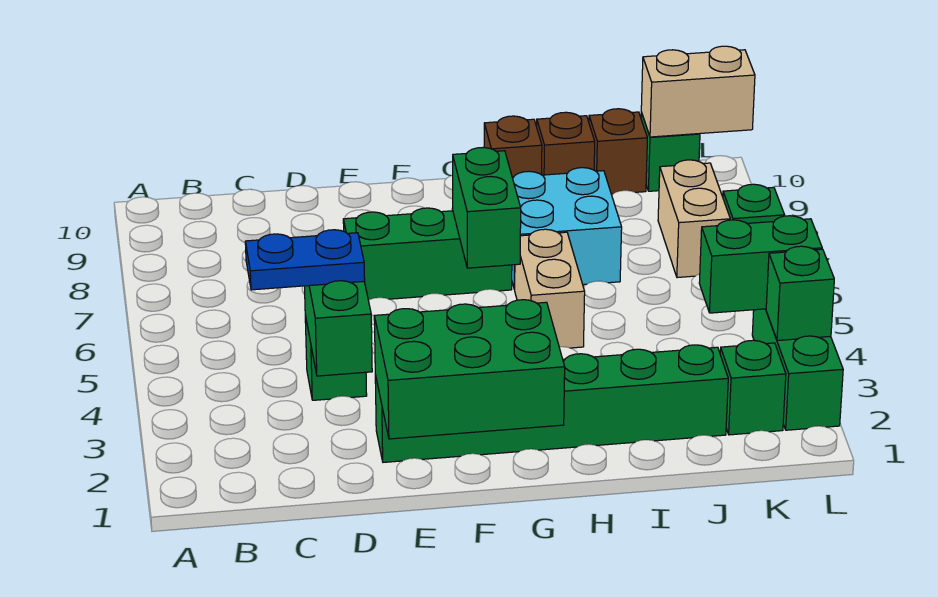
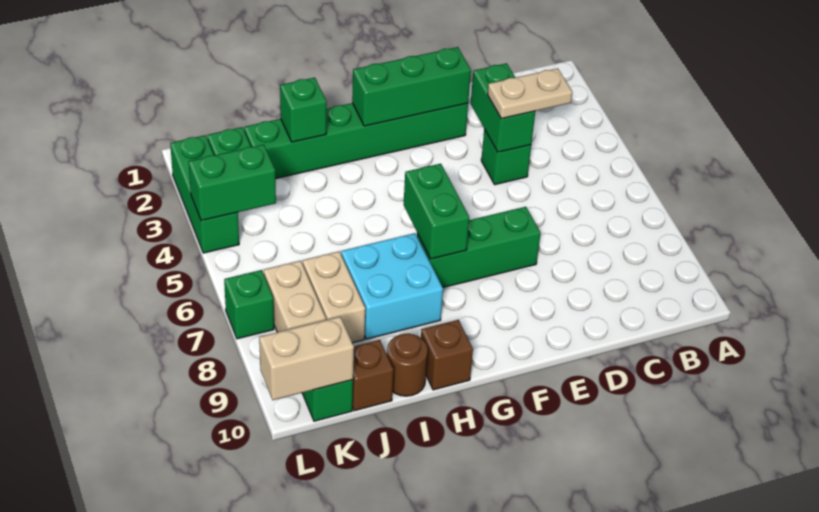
blue plate C4:D4 level 3 -> tan plate C4:D4 level 3
green brick E1:G2 level 2 -> green brick E2:G2 level 2
tan brick H5:H6 level 1 -> tan brick J7:J8 level 1
brown brick I10 level 1 -> brown round brick I10 level 1
green brick L3 level 2 -> green brick I2 level 2

